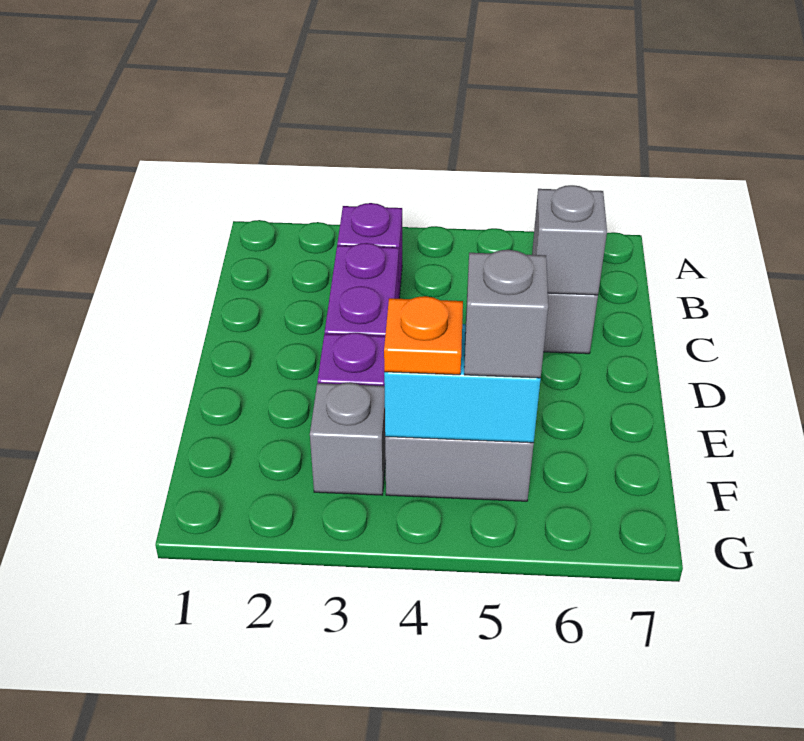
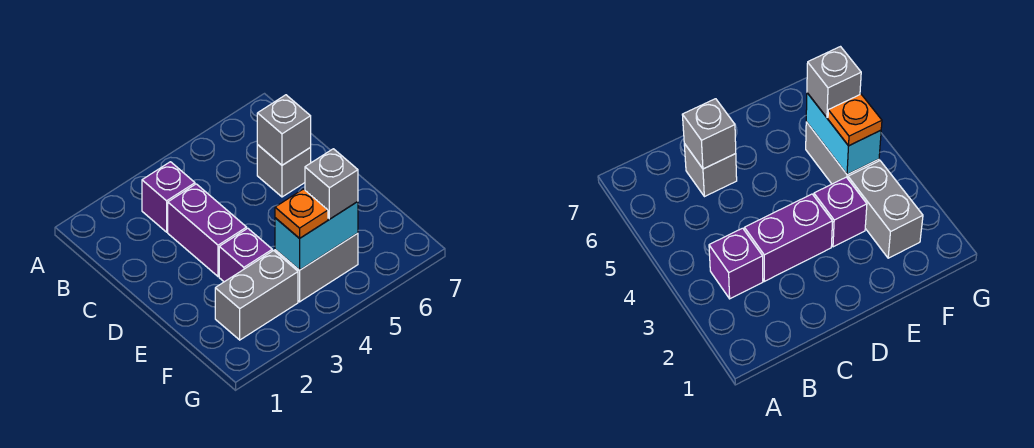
grey brick F3 level 1 -> grey brick F2:F3 level 1

